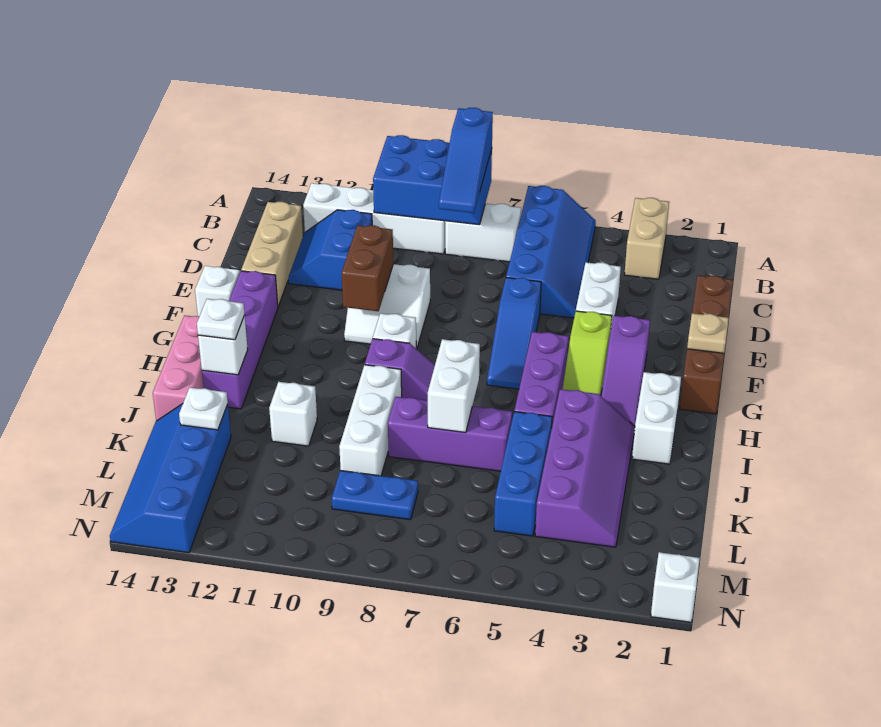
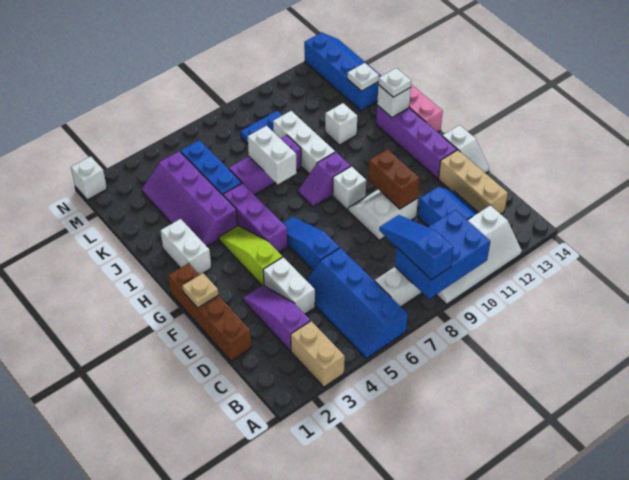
purple slope F3:H3 level 1 top F -> purple slope C3:E3 level 1 top C

